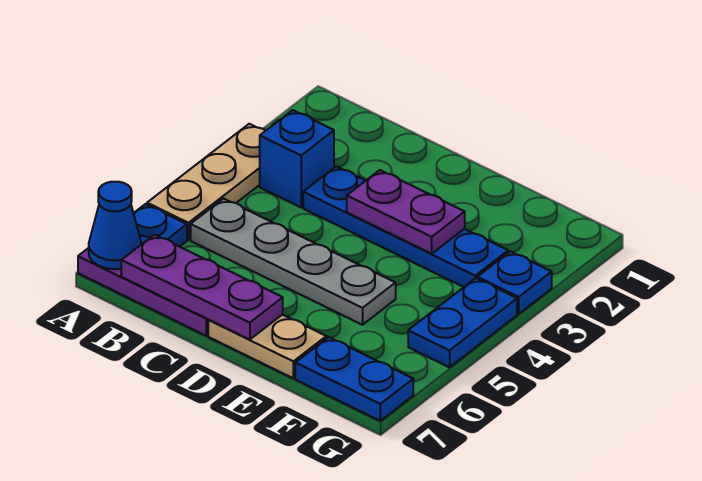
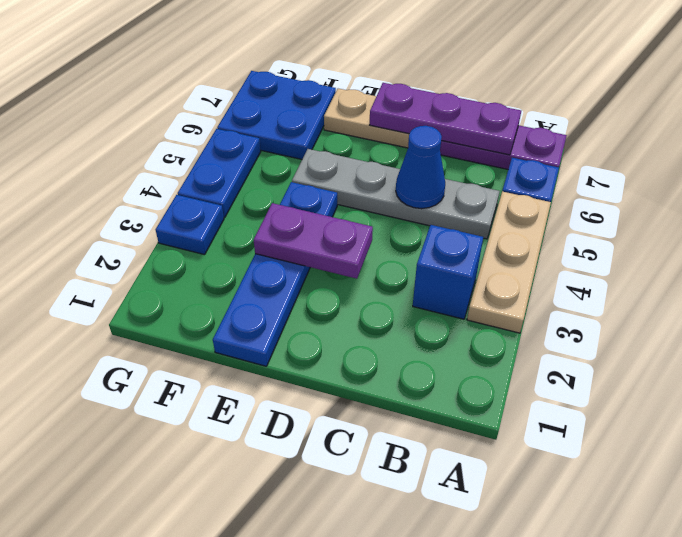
blue cone A7 level 2 -> blue cone C5 level 2
blue plate C3:F3 level 1 -> blue plate E1:E4 level 1
blue plate F7:G7 level 1 -> blue plate F6:G7 level 1

